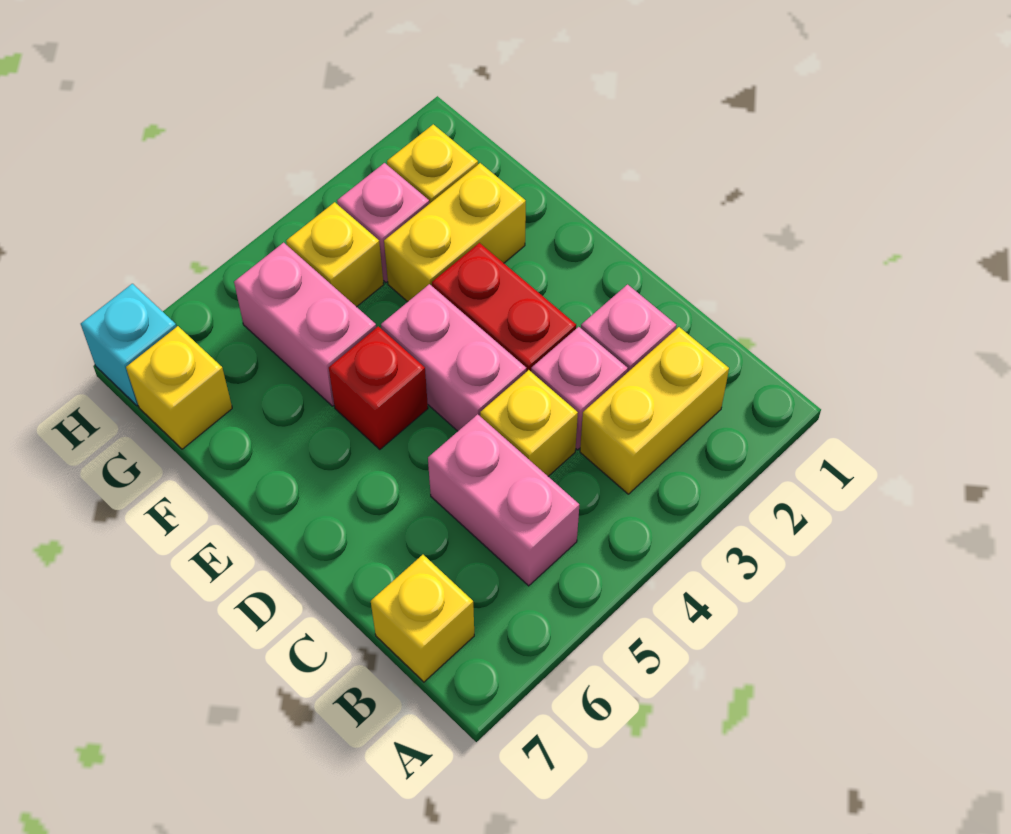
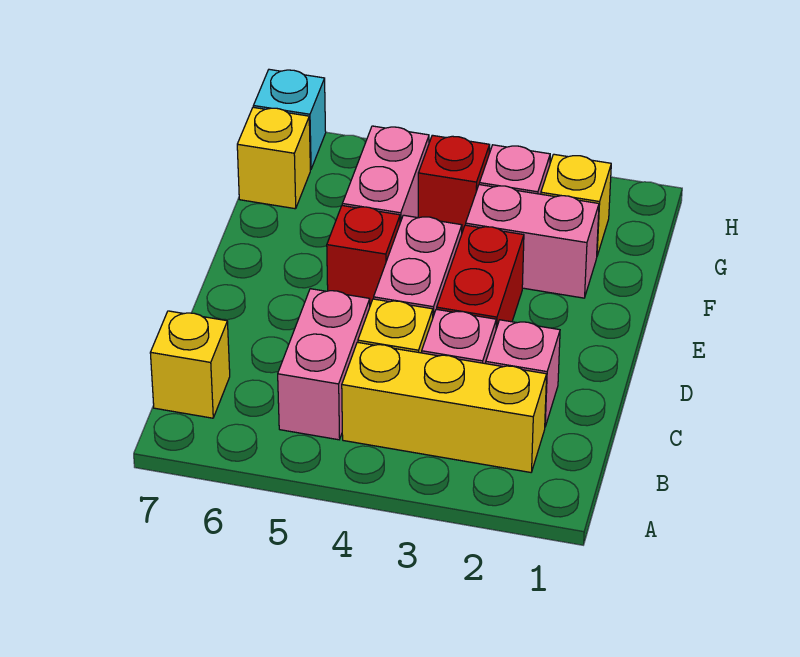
yellow brick B2:B3 level 1 -> yellow brick B2:B4 level 1
yellow brick F2:F3 level 1 -> pink brick F2:F3 level 1
yellow brick G4 level 1 -> red brick G4 level 1

